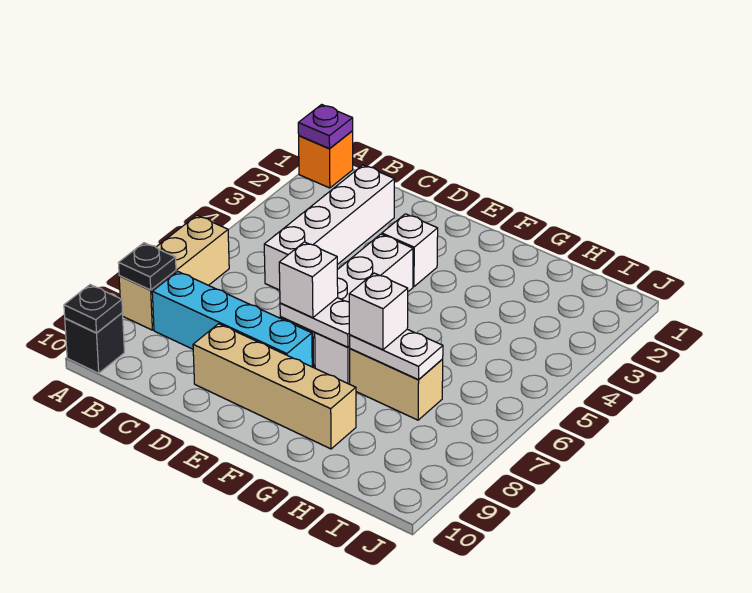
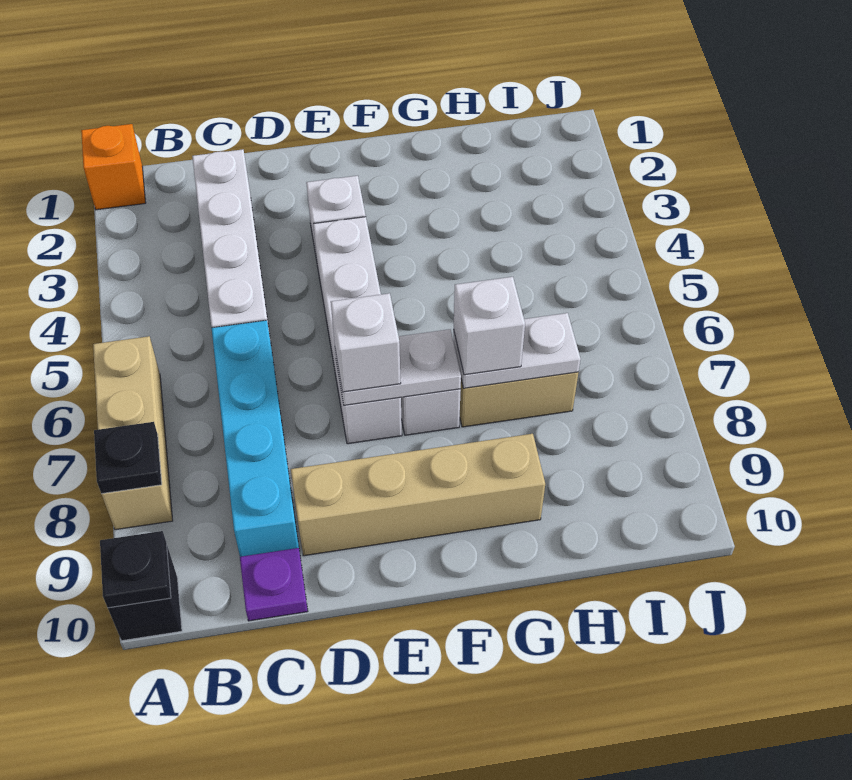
purple plate A1 level 2 -> purple plate C10 level 1
cyan brick B8:E8 level 1 -> cyan brick C6:C9 level 1

